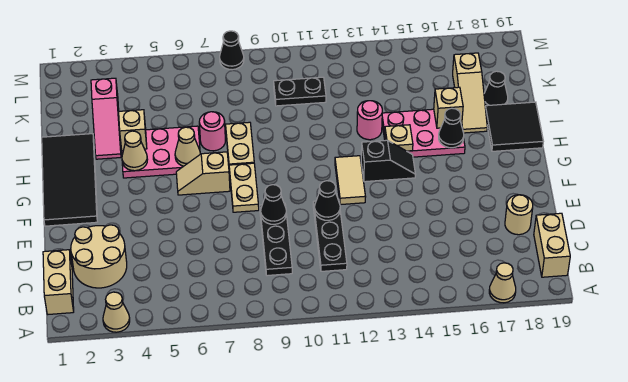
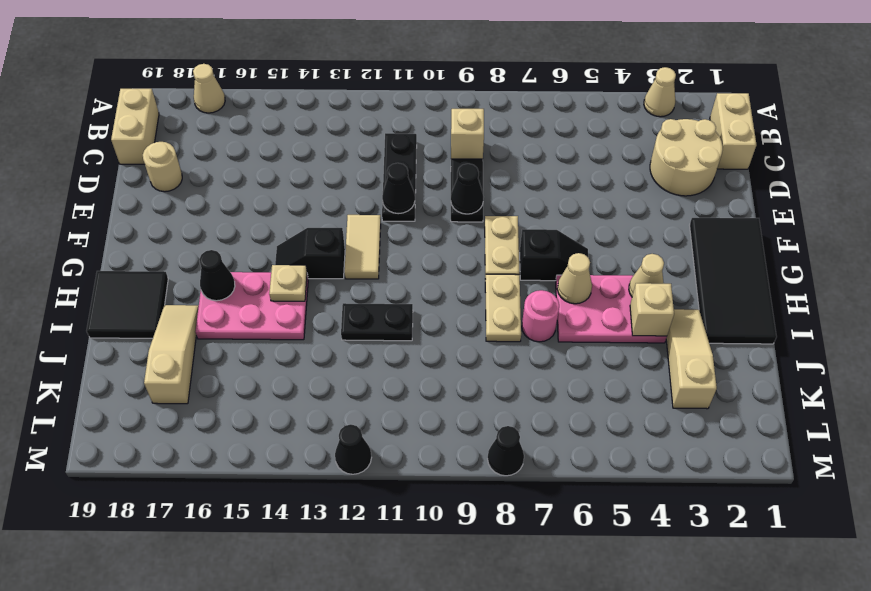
tan slope G6:G7 level 1 top 7 -> black slope G6:G7 level 1 top 7
pink slope I3:K3 level 1 top K -> tan slope I3:K3 level 1 top K
pink round brick I13 level 1 -> none
tan brick I16 level 2 -> tan brick C9 level 2
black cone J18 level 1 -> black cone M12 level 1
black plate K10:K11 level 1 -> black plate I11:I12 level 1

